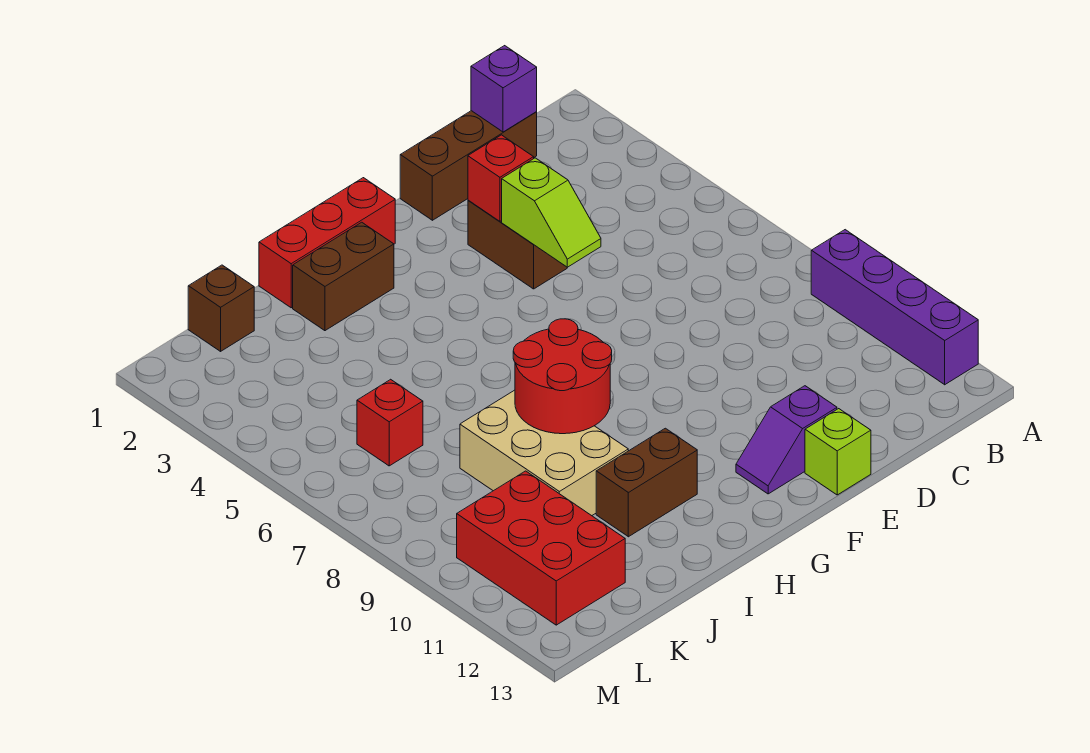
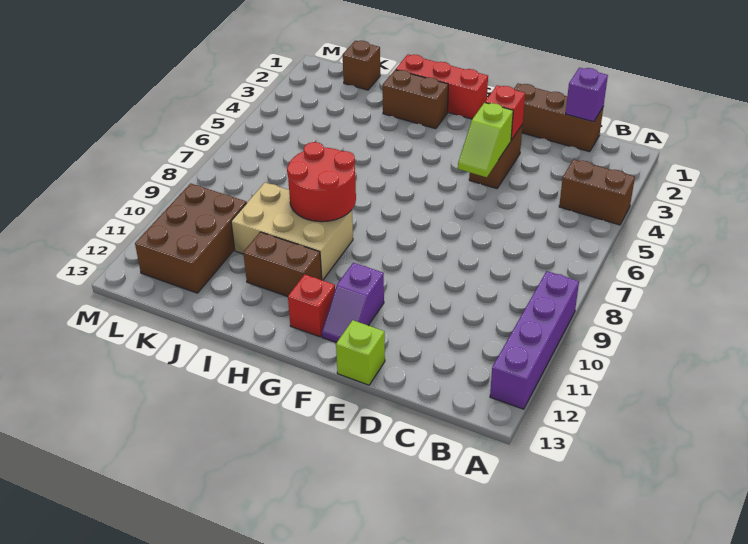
none -> brown brick A4:B4 level 1
purple slope E12:F12 level 1 top E -> purple slope F11:F12 level 1 top 11
tan brick I8:J10 level 1 -> tan brick H9:J10 level 1
red brick K6 level 1 -> red brick G12 level 1
red brick K10:L12 level 1 -> brown brick K10:L12 level 1

